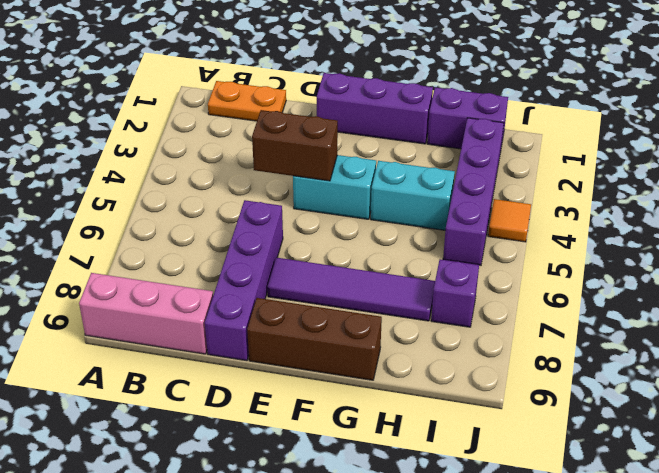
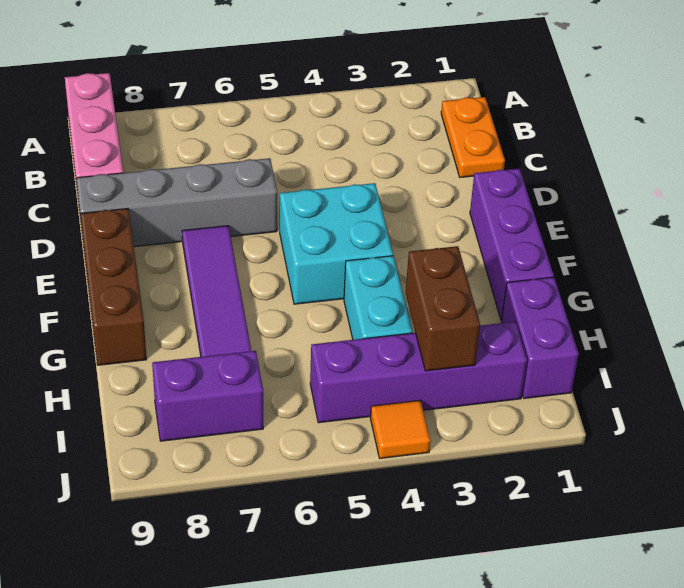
brown brick D4:E4 level 2 -> brown brick H3:I3 level 2
purple brick D6:D9 level 1 -> grey brick D6:D9 level 1
cyan brick E4:F4 level 1 -> cyan brick E4:F5 level 1
purple brick I7 level 1 -> purple brick I7:I8 level 1

